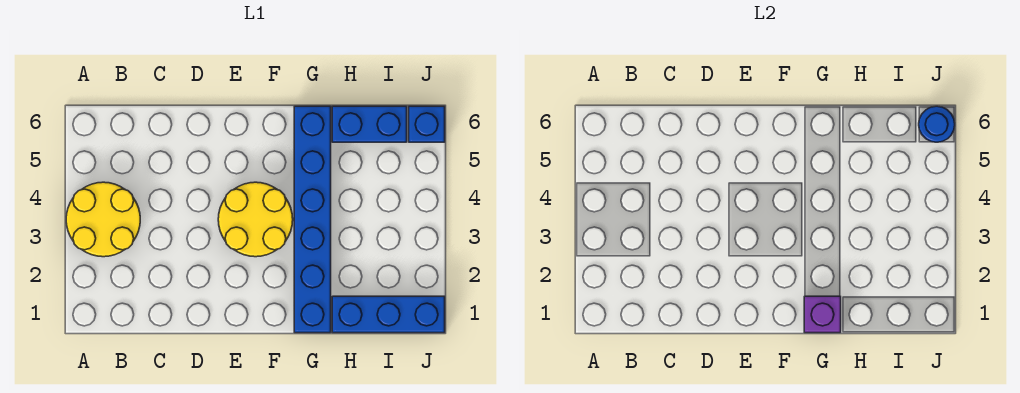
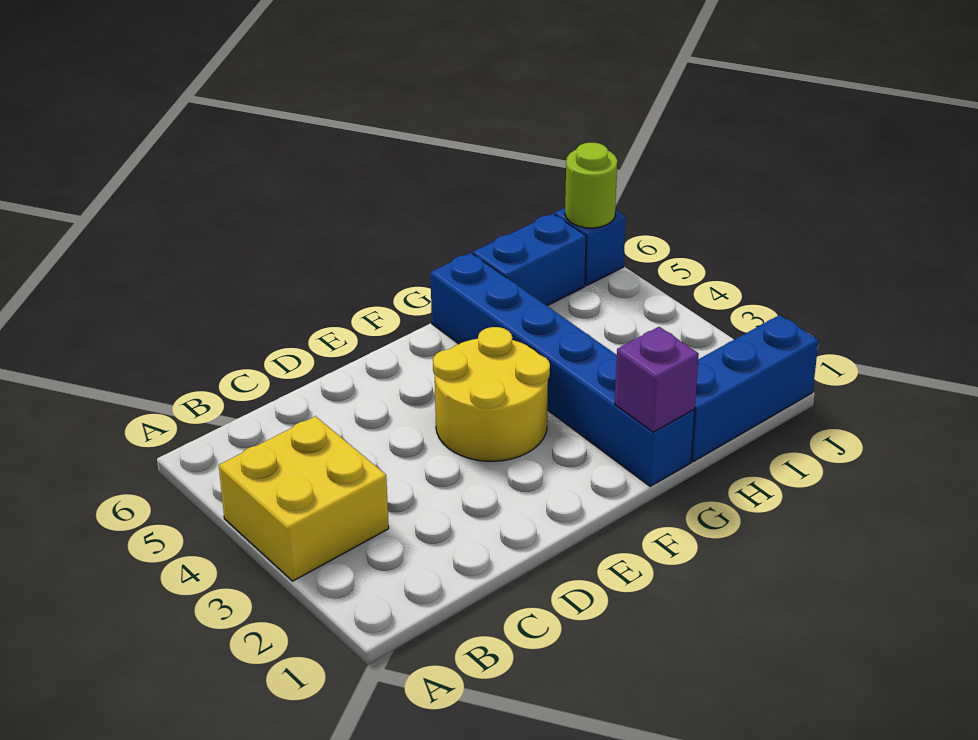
yellow round brick A3:B4 level 1 -> yellow brick A3:B4 level 1
blue round brick J6 level 2 -> lime round brick J6 level 2

